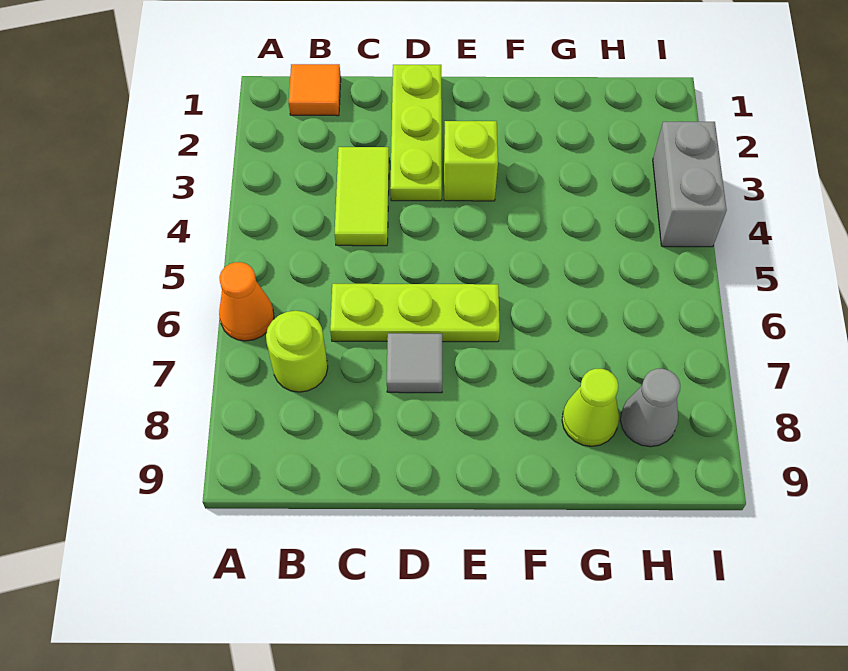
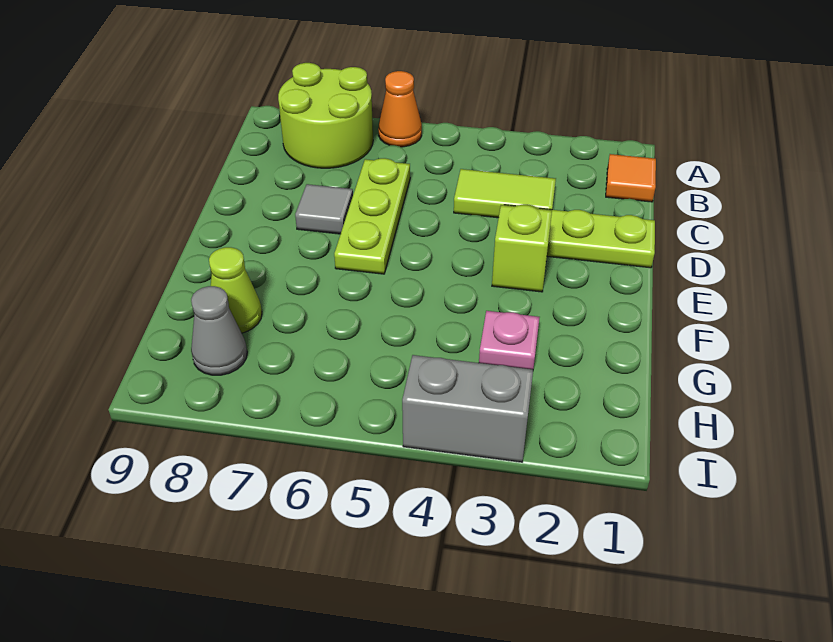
lime round brick B7 level 1 -> lime round brick A7:B8 level 1
none -> pink plate G3 level 1

